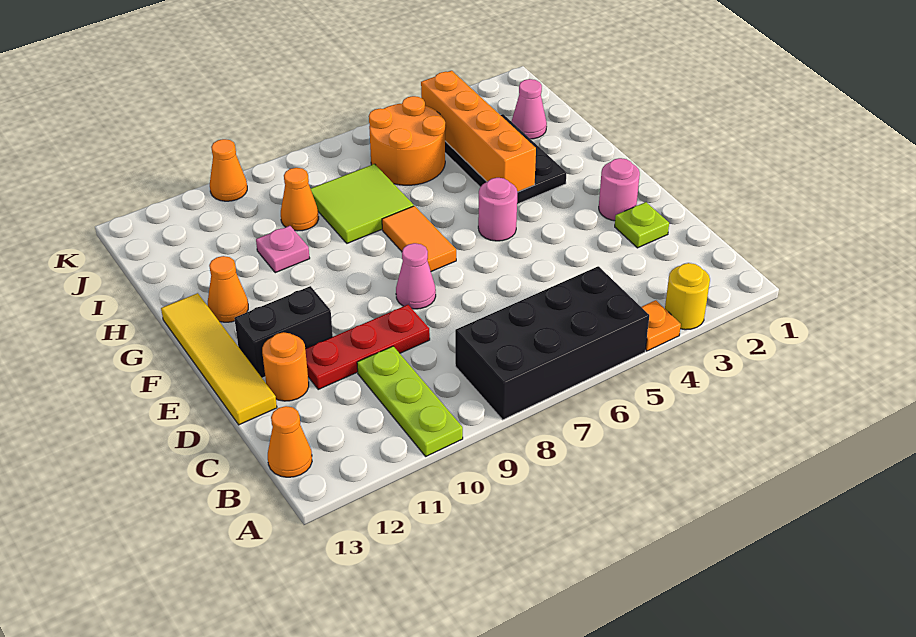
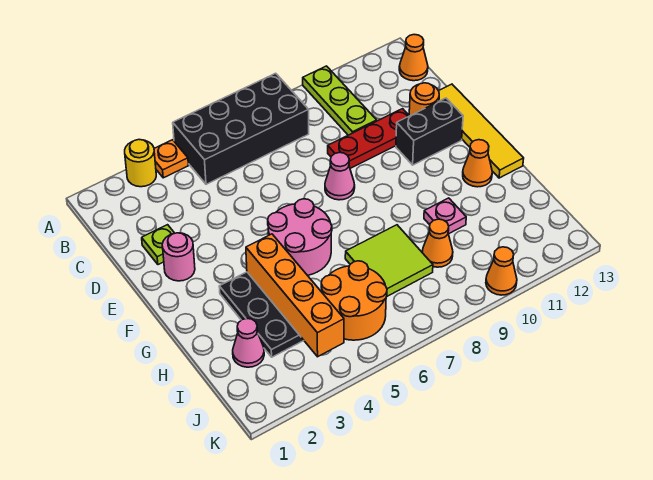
pink round brick F5 level 1 -> pink round brick F5:G6 level 1
orange tile F7:G7 level 1 -> none

